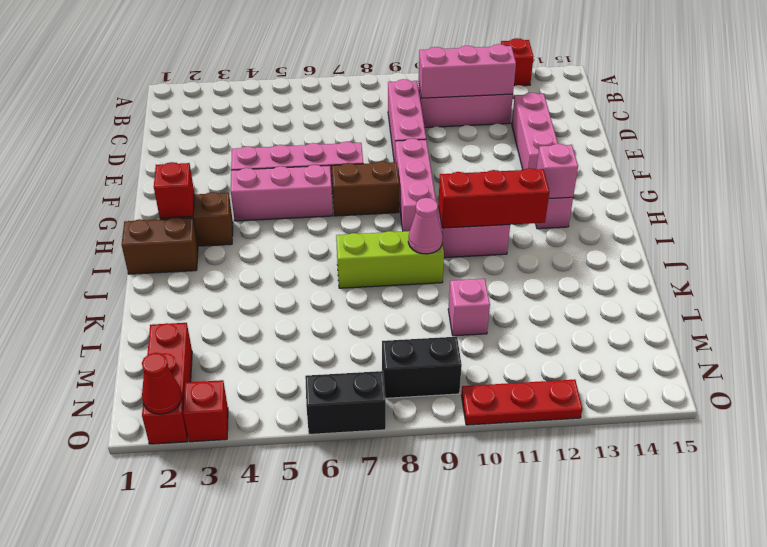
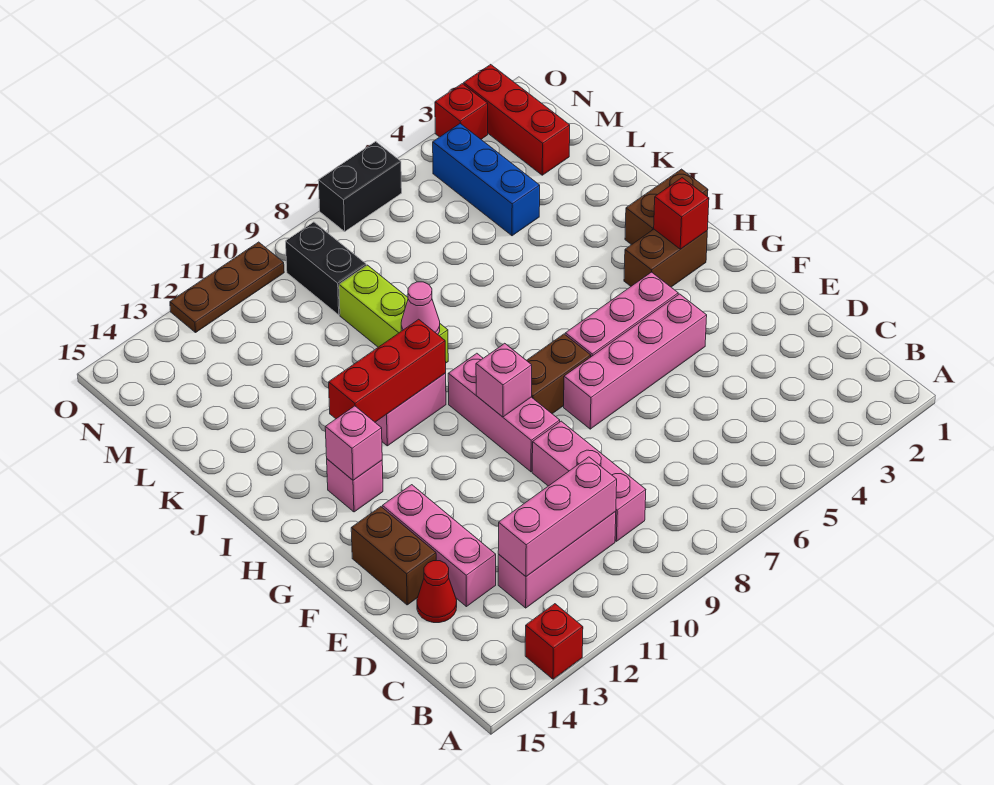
none -> brown brick E14:F14 level 1
lime brick J7:J9 level 1 -> lime brick J9:L9 level 1
none -> blue brick L4:N4 level 1
pink brick L10 level 1 -> pink brick G9 level 2
black brick N8:N9 level 1 -> black brick M9:N9 level 1
red cone O2 level 2 -> red cone D14 level 1
red plate O10:O12 level 1 -> brown plate O10:O12 level 1

